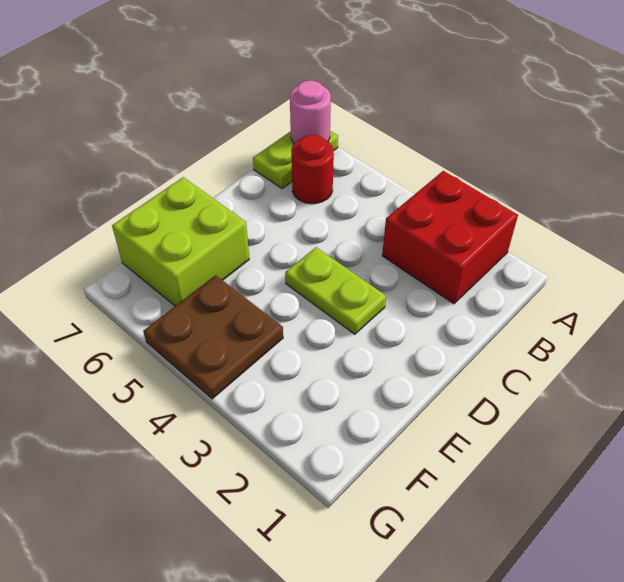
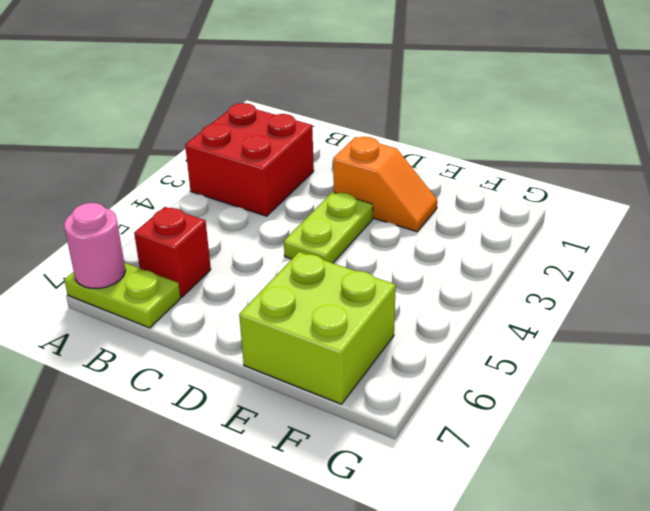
red round brick B6 level 1 -> red brick B6 level 1
none -> orange slope D2:E2 level 1 top D
brown plate F4:G5 level 1 -> none

